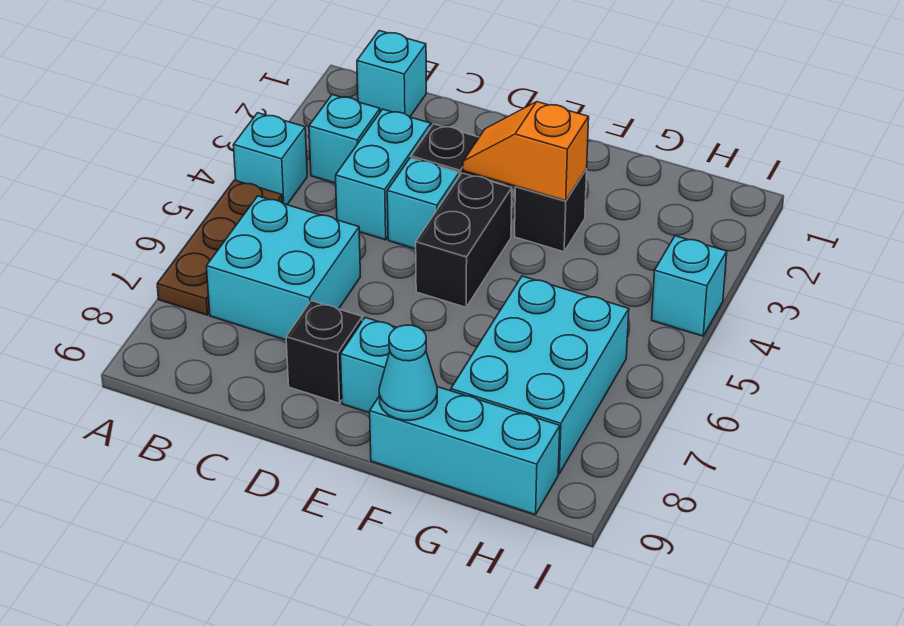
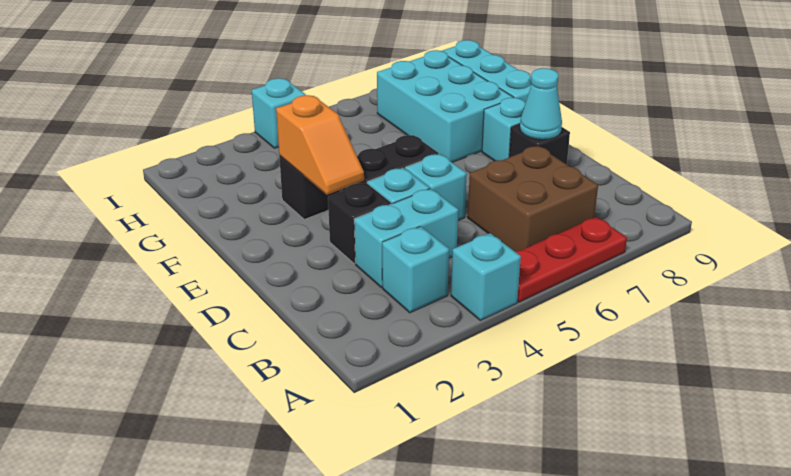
brown plate A5:A7 level 1 -> red plate A5:A7 level 1
cyan brick B1 level 1 -> cyan brick D5 level 1
cyan brick B6:C7 level 1 -> brown brick B6:C7 level 1
cyan cone F9 level 2 -> cyan cone D8 level 2
cyan brick G6:H8 level 1 -> cyan brick F7:H8 level 1

